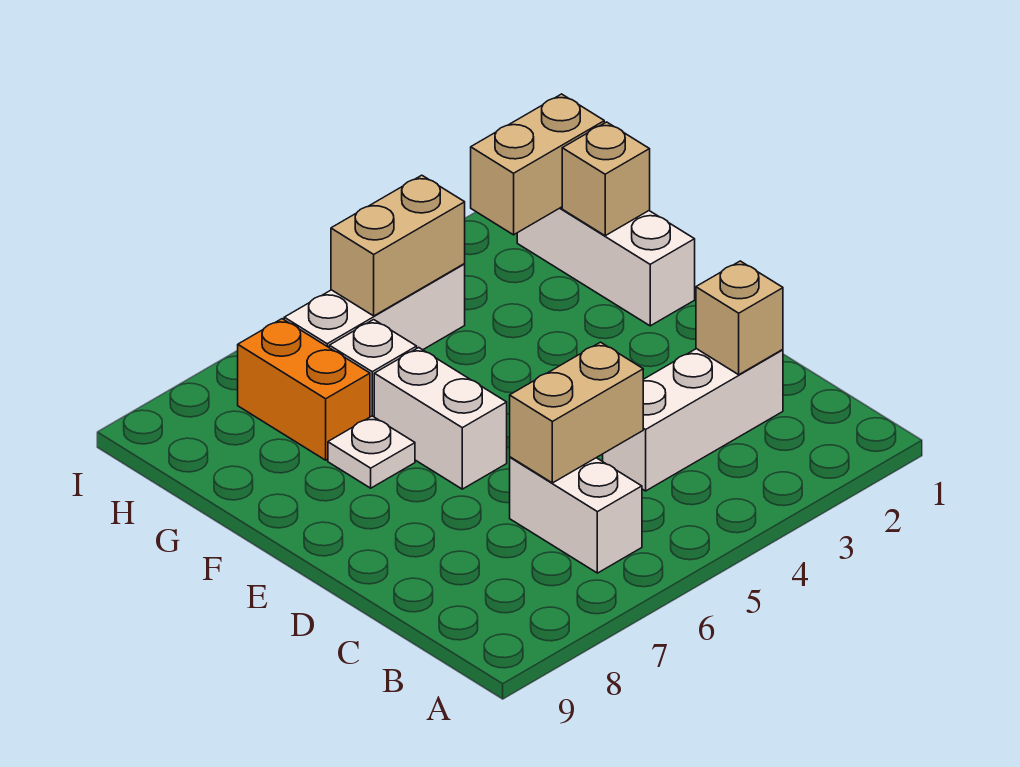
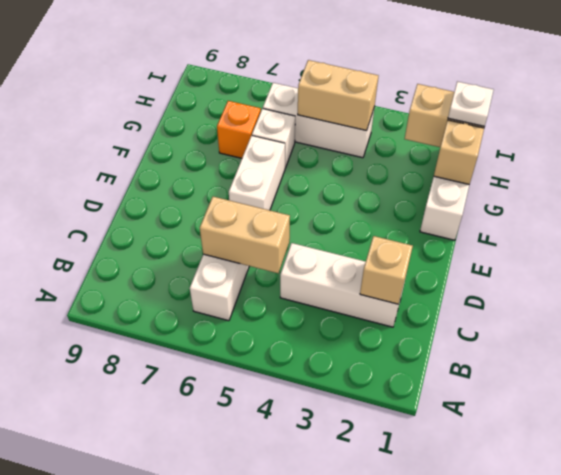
white plate F7 level 1 -> white plate H1 level 3
orange brick G7:H7 level 1 -> orange brick G7 level 1

